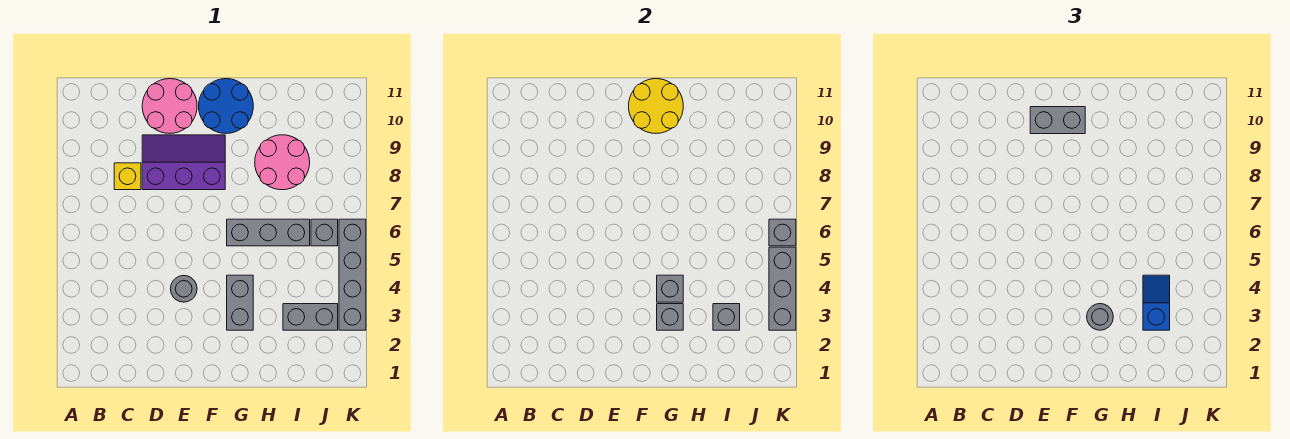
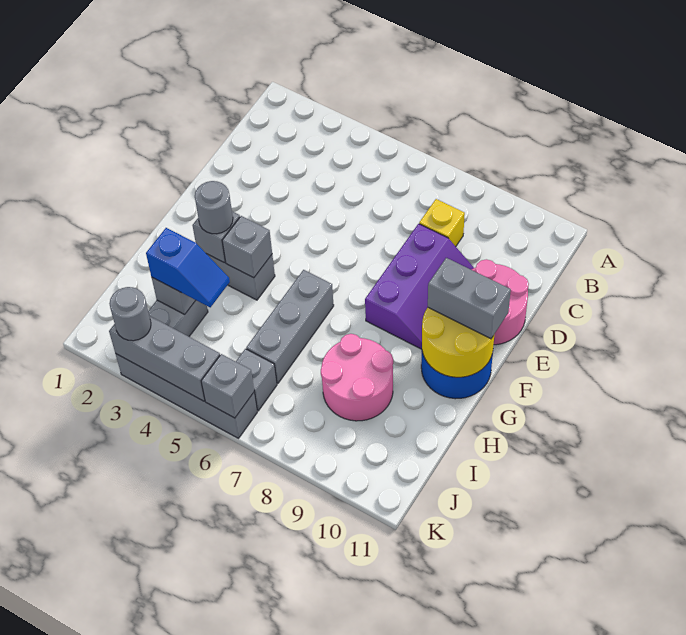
grey round brick E4 level 1 -> grey round brick K3 level 3
grey brick E10:F10 level 3 -> grey brick F10:F11 level 3

